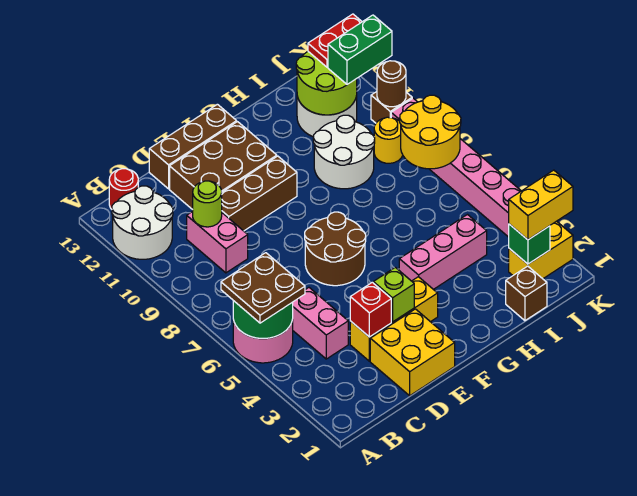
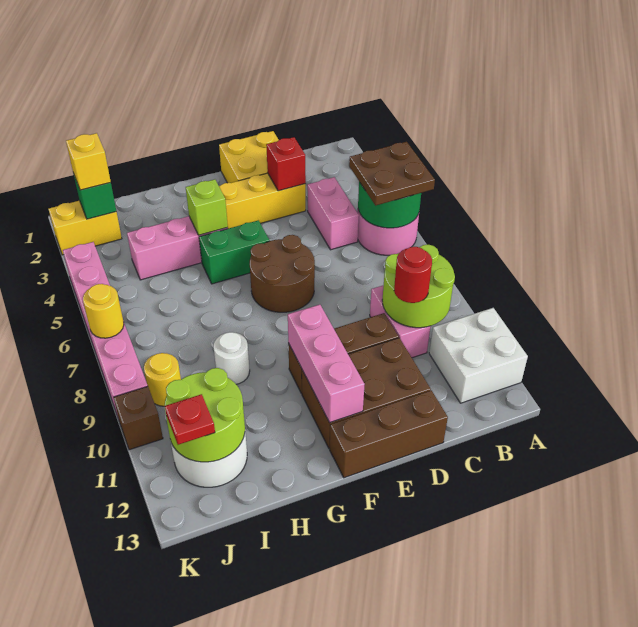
white round brick A11:B12 level 1 -> white brick A11:B12 level 1
red round brick B13 level 1 -> red round brick C10 level 3
lime round brick C10 level 2 -> lime round brick B9:C10 level 2
lime brick E3 level 2 -> lime brick G4 level 2
none -> pink brick F10:F12 level 2
white round brick H9:I10 level 1 -> white round brick H9 level 1
brown brick I1 level 1 -> none
yellow brick J2:K2 level 3 -> yellow brick J2 level 3
yellow round brick J7:K8 level 2 -> yellow round brick K7 level 2
green brick J11:K11 level 3 -> green brick F5:G5 level 1
red plate J12:K12 level 3 -> red plate J12 level 3
brown round brick K10 level 2 -> none

